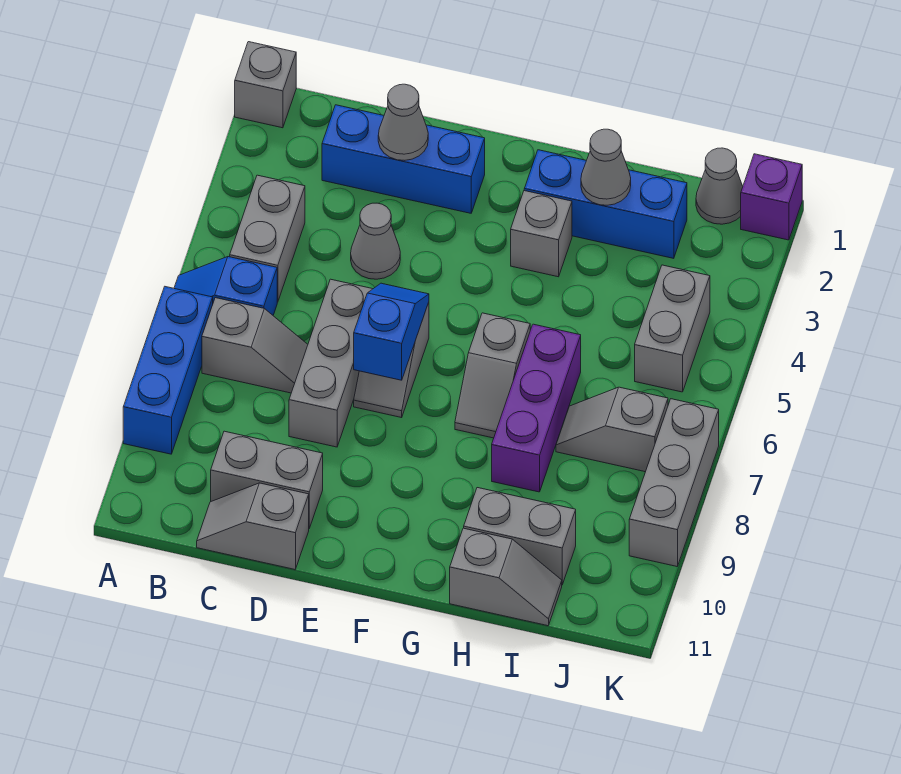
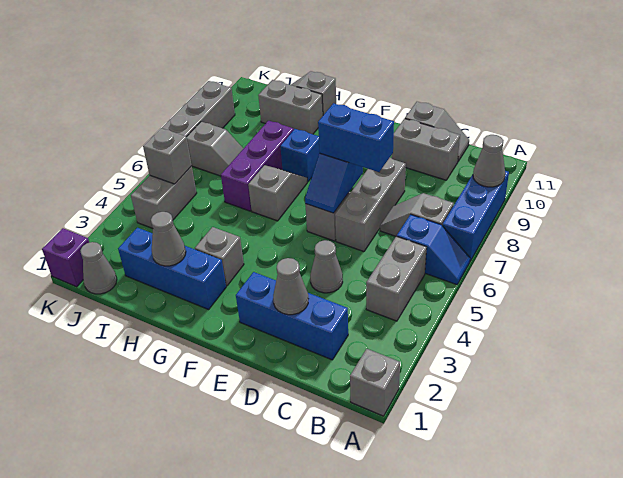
none -> grey cone A9 level 2
none -> blue brick D7:E7 level 3
none -> blue brick G8 level 1
none -> grey brick J5 level 2

